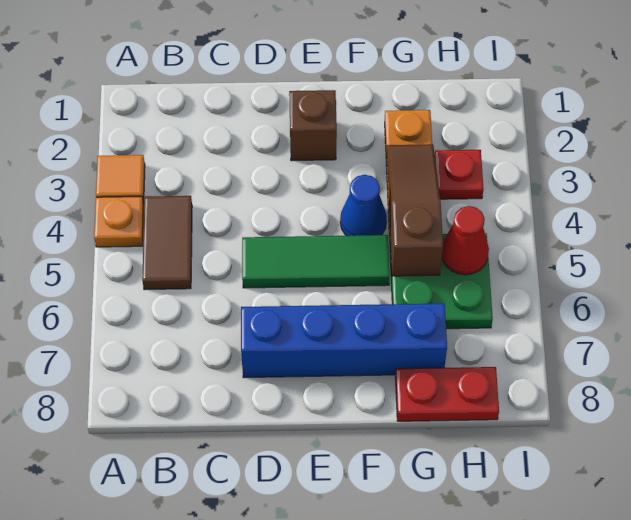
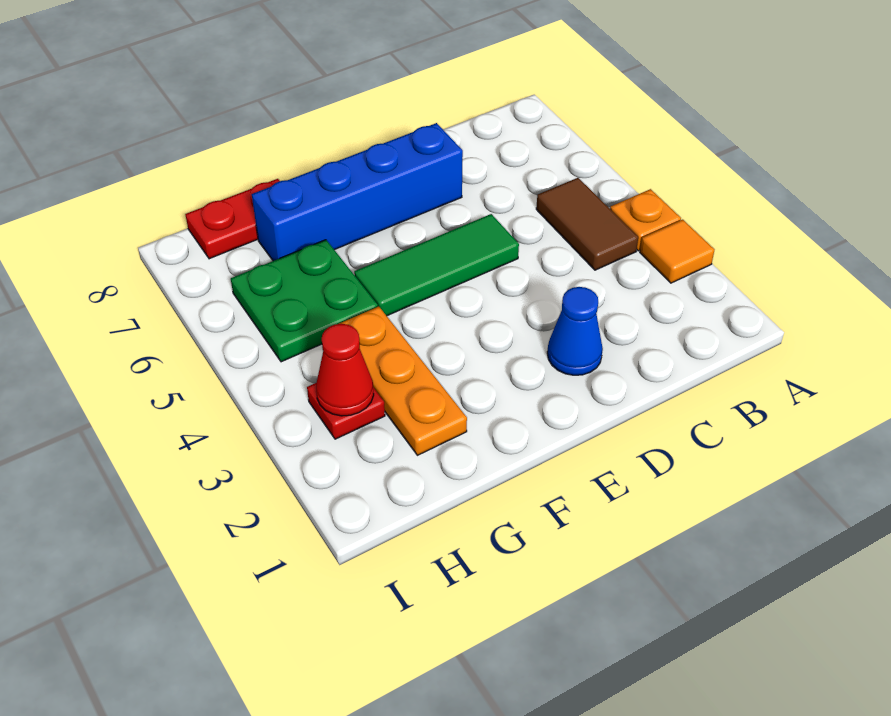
brown brick E2 level 1 -> none
blue cone F4 level 1 -> blue cone D2 level 1
brown slope G3:G5 level 2 top 5 -> none
red cone H5 level 2 -> red cone H3 level 2

